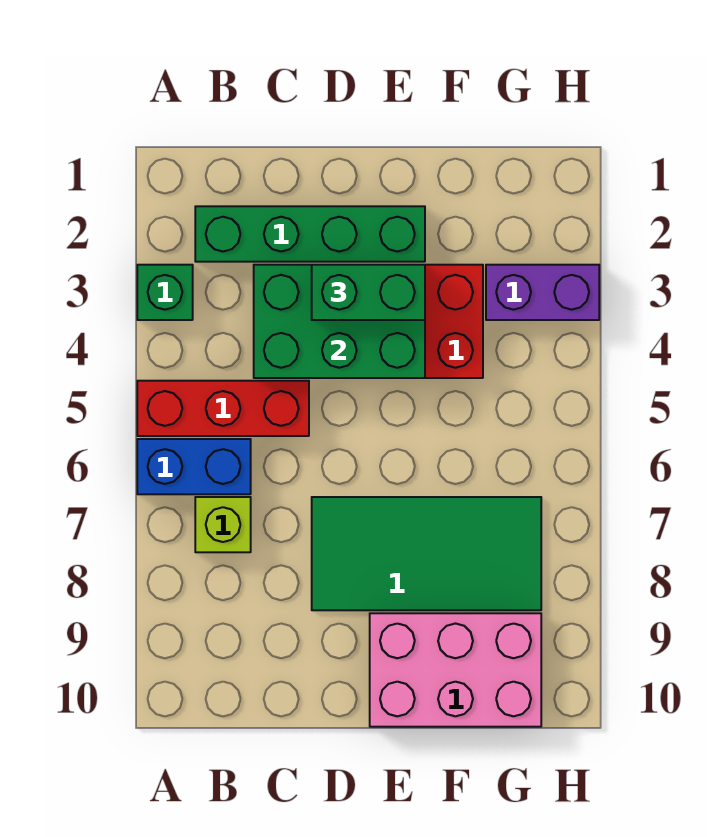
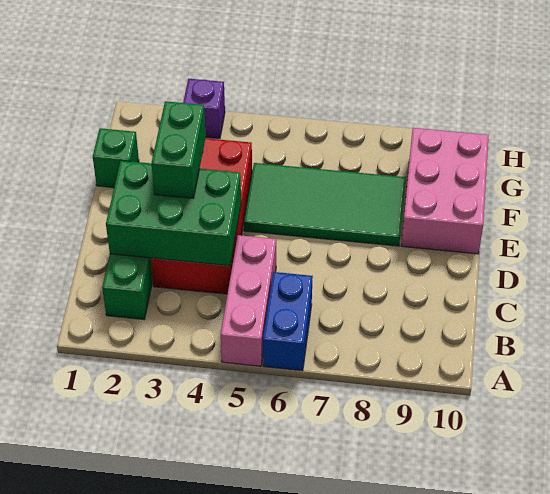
green brick A3 level 1 -> green brick F1 level 1
red brick A5:C5 level 1 -> pink brick A5:C5 level 1
lime brick B7 level 1 -> none
green brick C3:E4 level 2 -> green brick C2:D4 level 2
green tile D7:G8 level 1 -> green tile E5:F8 level 1
purple brick G3:H3 level 1 -> purple brick H3 level 1

